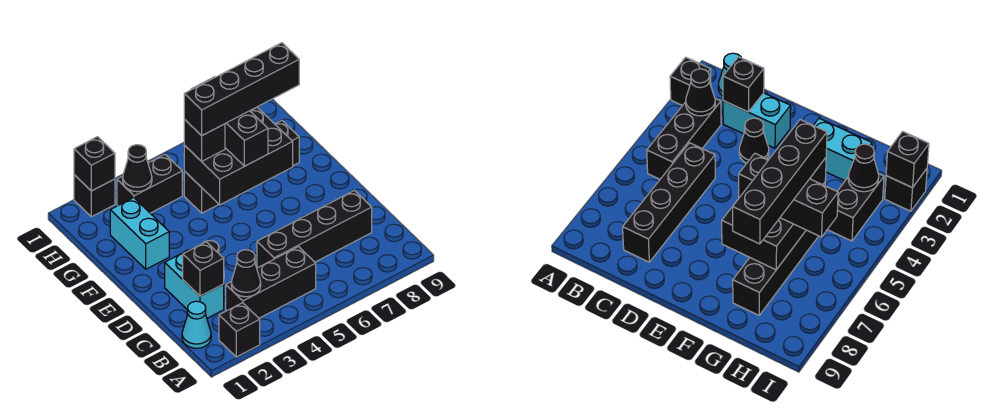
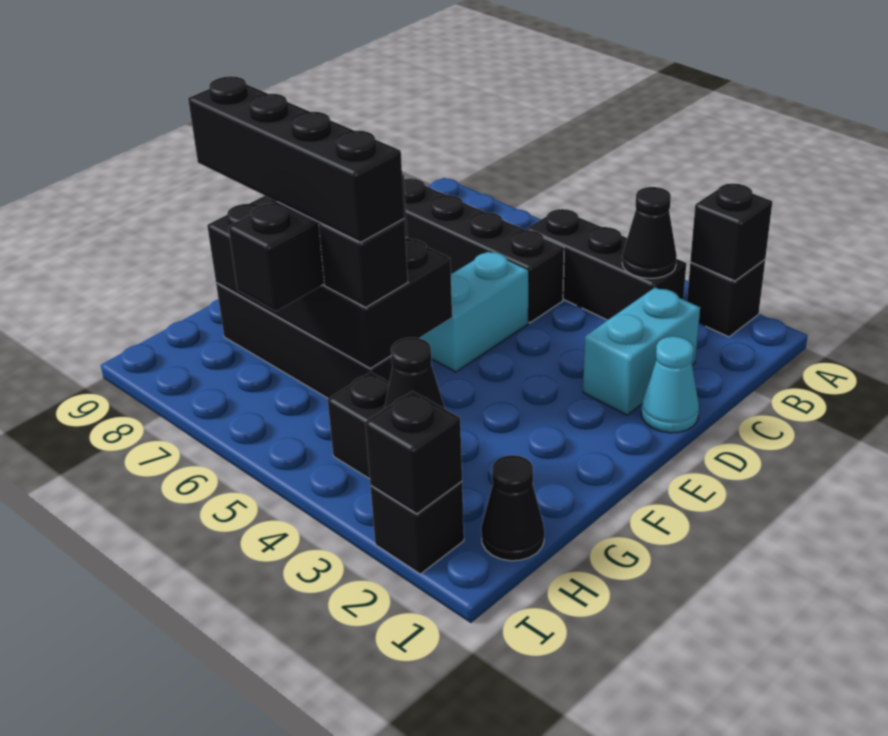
cyan cone B1 level 1 -> cyan cone D1 level 1
black brick C2 level 2 -> black brick A2 level 2
black cone D3 level 1 -> black cone H1 level 1
cyan brick F2:G2 level 1 -> cyan brick D5:E5 level 1
black brick F5:G7 level 2 -> black brick F5:G8 level 2

